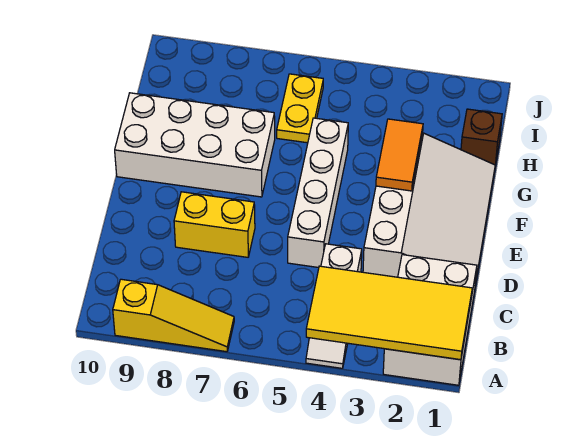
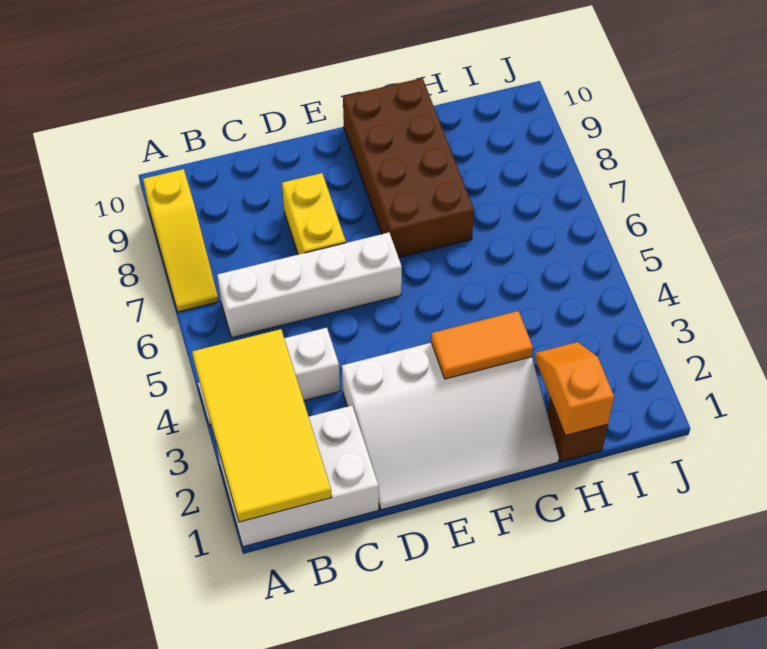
white brick D5:G5 level 1 -> white brick B6:E6 level 1
white brick F7:G10 level 1 -> brown brick F7:G10 level 1
none -> orange slope H1:H2 level 2 top 1
yellow plate H6:I6 level 1 -> none

